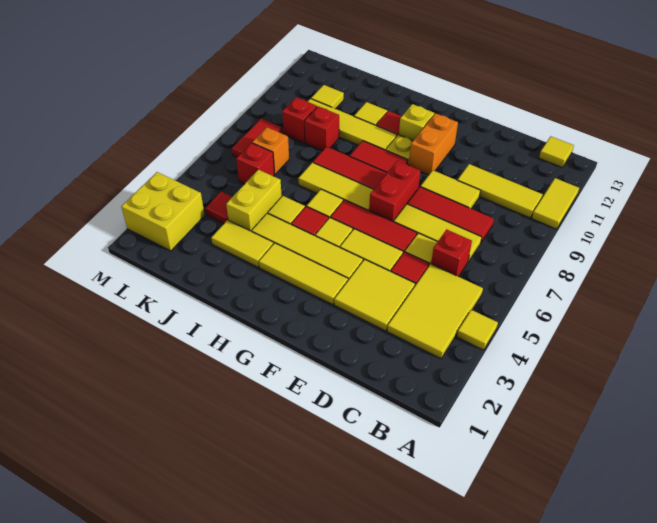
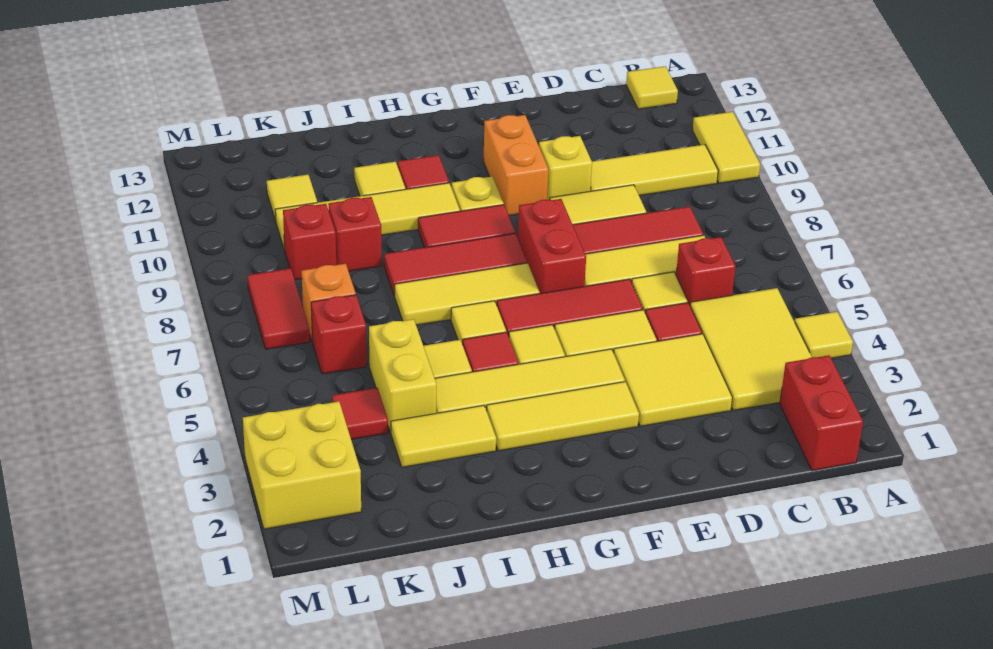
none -> red brick B1:B2 level 1
yellow brick G11 level 1 -> yellow brick E10 level 1

